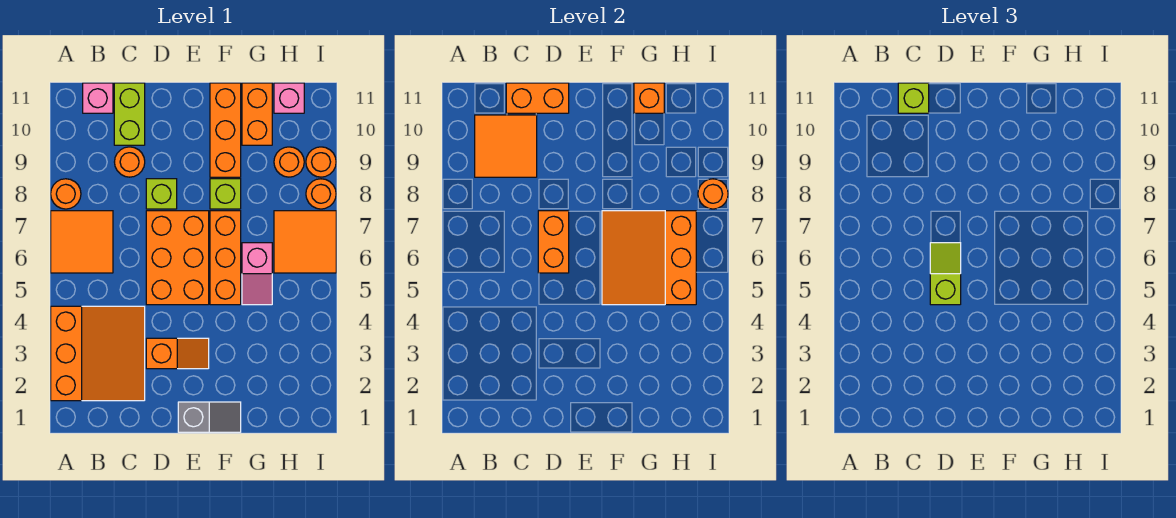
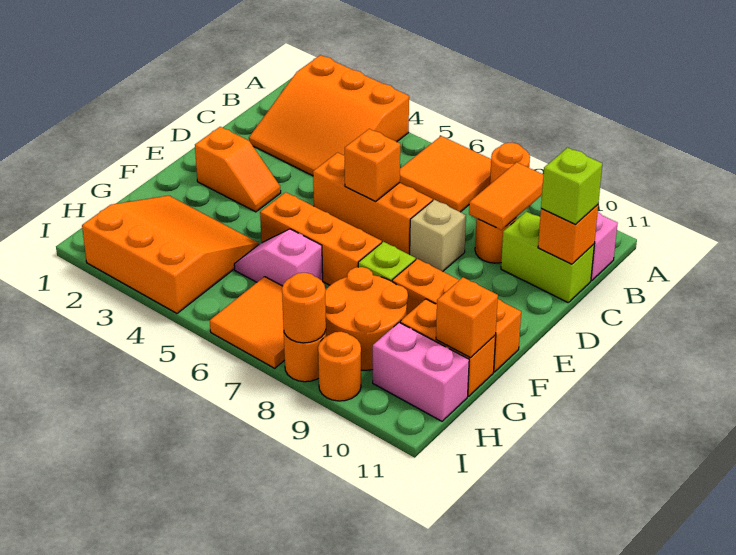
orange tile B9:C10 level 2 -> orange tile B9:C9 level 2
orange brick C11:D11 level 2 -> orange brick C11 level 2
orange slope D3:E3 level 1 top D -> orange slope E2:E3 level 1 top 2
orange brick D5:E7 level 1 -> orange brick D5:D7 level 1
lime slope D5:D6 level 3 top 5 -> none
orange brick D6:D7 level 2 -> orange brick D6 level 2
lime brick D8 level 1 -> tan brick D8 level 1
grey slope E1:F1 level 1 top E -> none
orange slope F5:H7 level 2 top H -> orange slope G2:I4 level 1 top I
orange round brick H9 level 1 -> orange round brick G8:H9 level 1
pink brick H11 level 1 -> pink brick H10:H11 level 1

